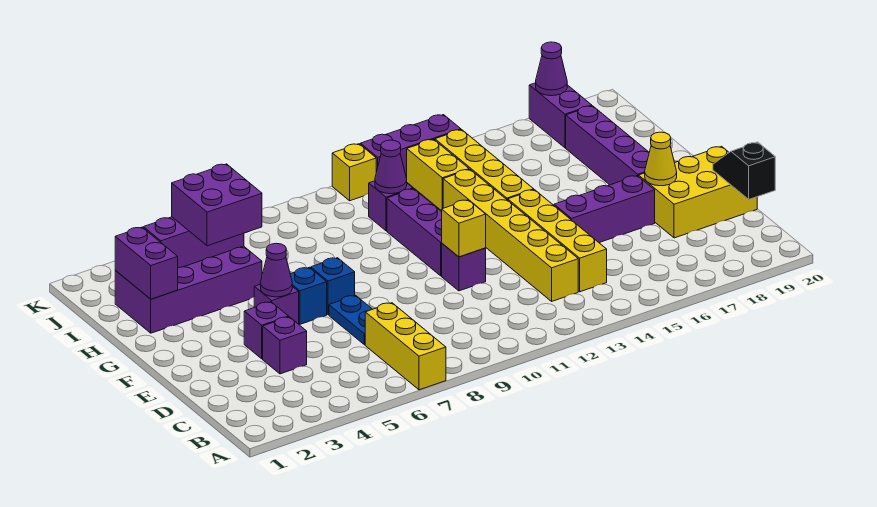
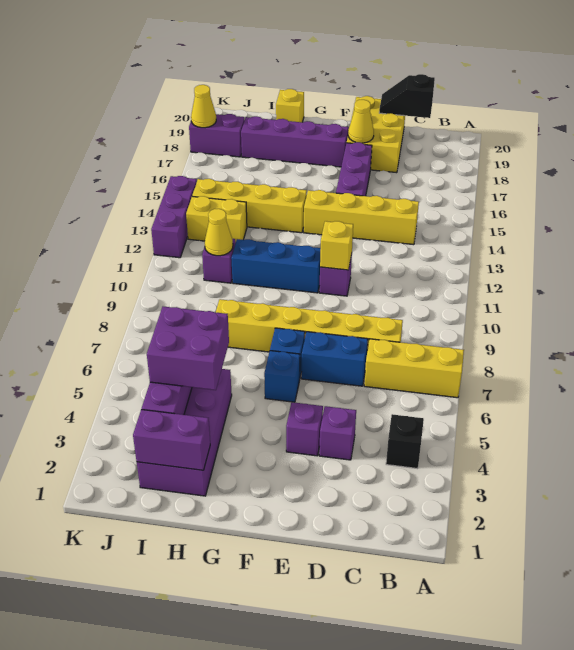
none -> black brick B4 level 1
yellow brick C13:H13 level 1 -> yellow brick C8:H8 level 1
blue plate D7:E7 level 1 -> blue brick D7:E7 level 1
purple brick F5 level 1 -> none
purple cone F5 level 2 -> none
purple brick F11:H11 level 1 -> blue brick F11:H11 level 1
purple cone I11 level 2 -> yellow cone I11 level 2
yellow brick K11 level 1 -> yellow brick H20 level 1
purple cone K18 level 2 -> yellow cone K18 level 2

